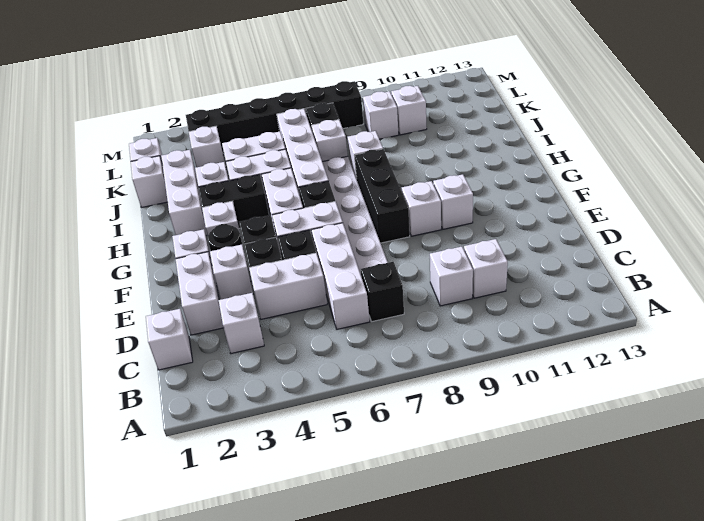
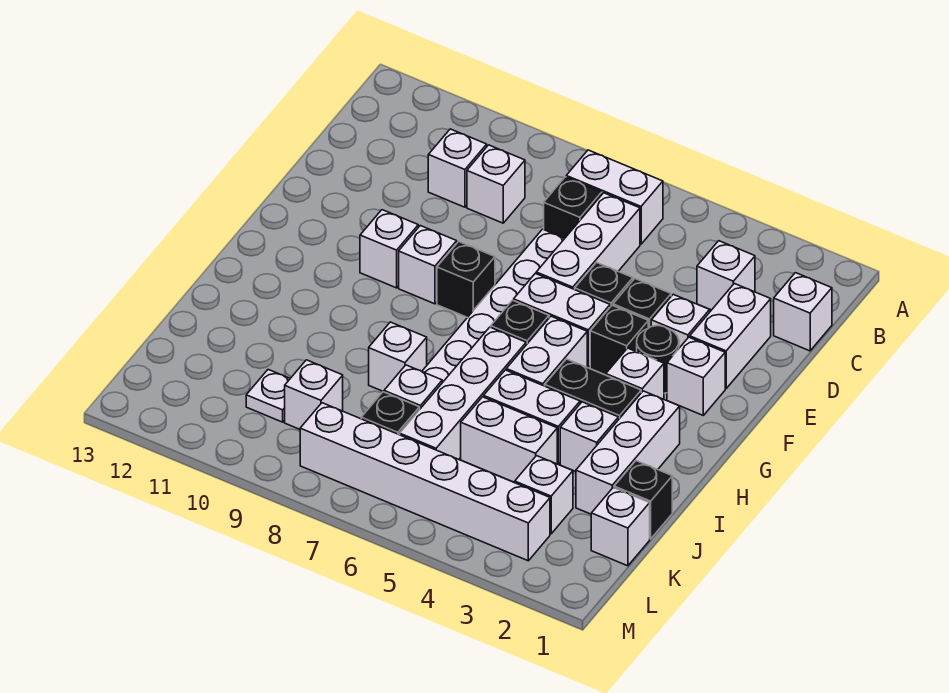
white brick D4:D5 level 1 -> white brick B6:B7 level 1
black brick F8:H8 level 1 -> black brick F8 level 1
white brick J1 level 1 -> black brick J1 level 1
white brick K10 level 1 -> white plate K10 level 1
black brick L3:L8 level 1 -> white brick L3:L8 level 1

